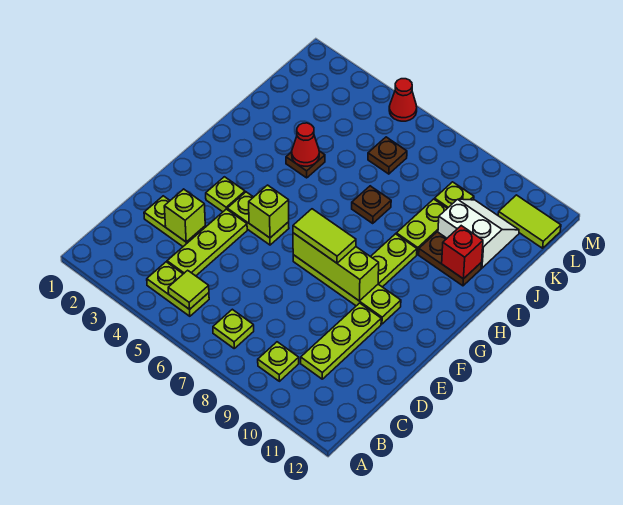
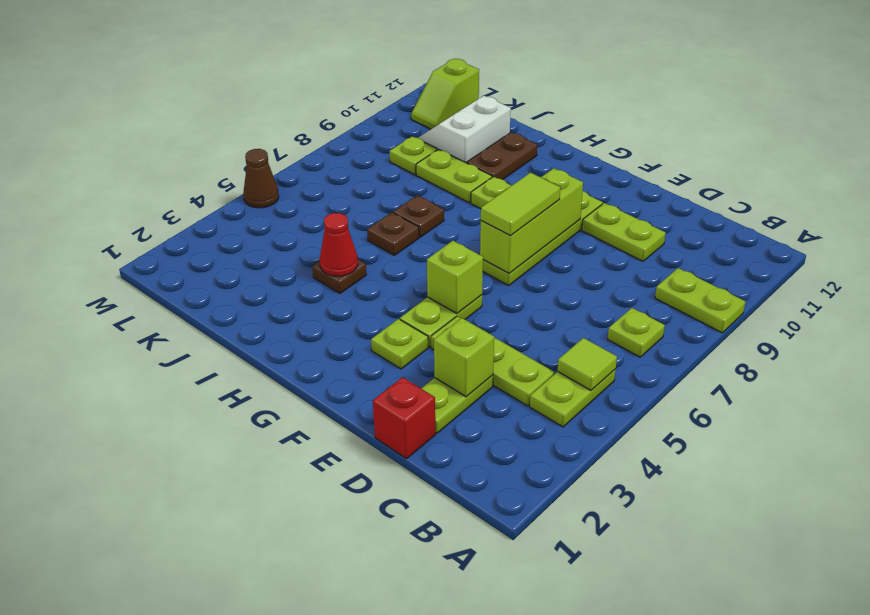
lime plate B9 level 1 -> lime plate A9:B9 level 1
lime plate C10:E10 level 1 -> lime plate D10:E10 level 1
red brick I11 level 2 -> red brick D1 level 1
brown plate K6 level 1 -> brown plate I6 level 1
lime tile L11:L12 level 1 -> lime slope L11:L12 level 1 top 12
red cone M5 level 1 -> brown cone M5 level 1

